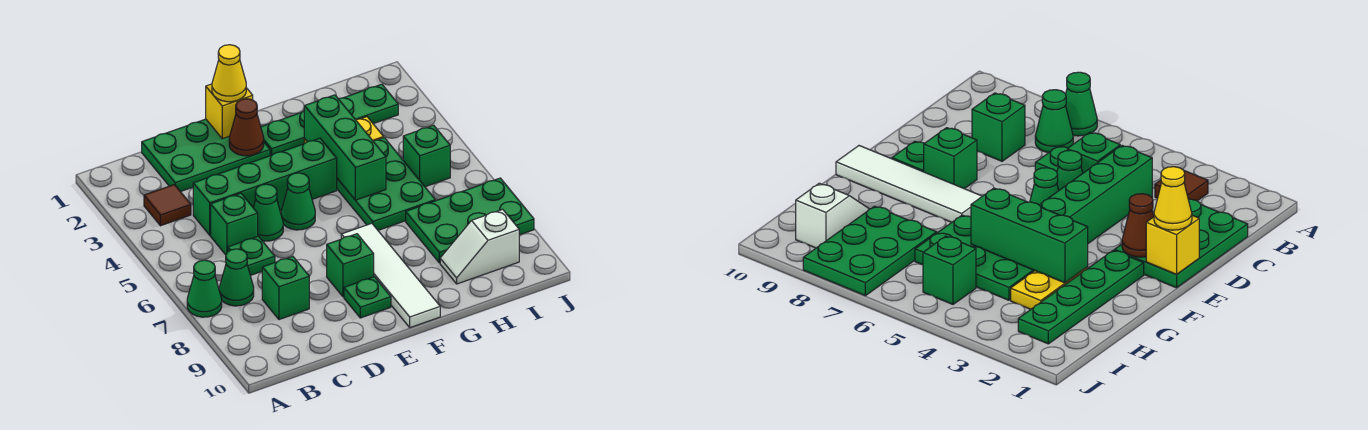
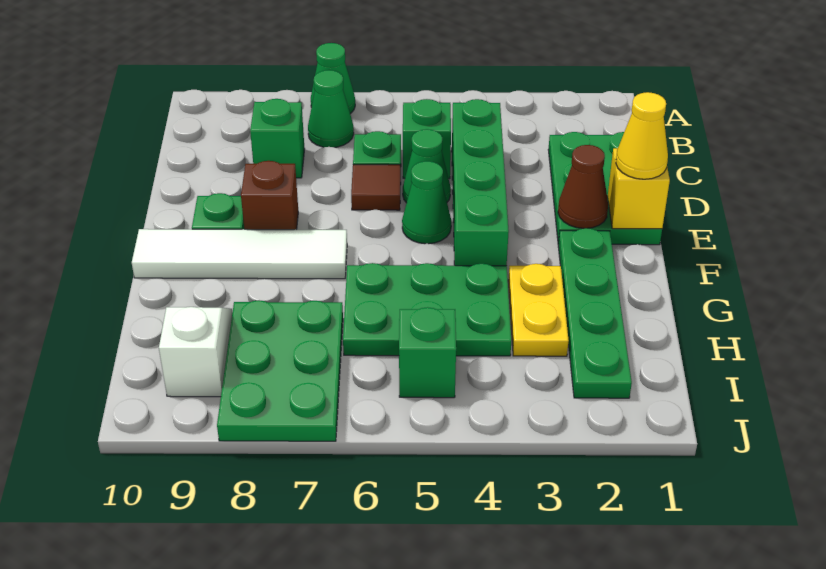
brown tile B3 level 1 -> brown tile D6 level 1
green brick E8 level 1 -> brown brick E8 level 1
green brick G3:G5 level 2 -> none

